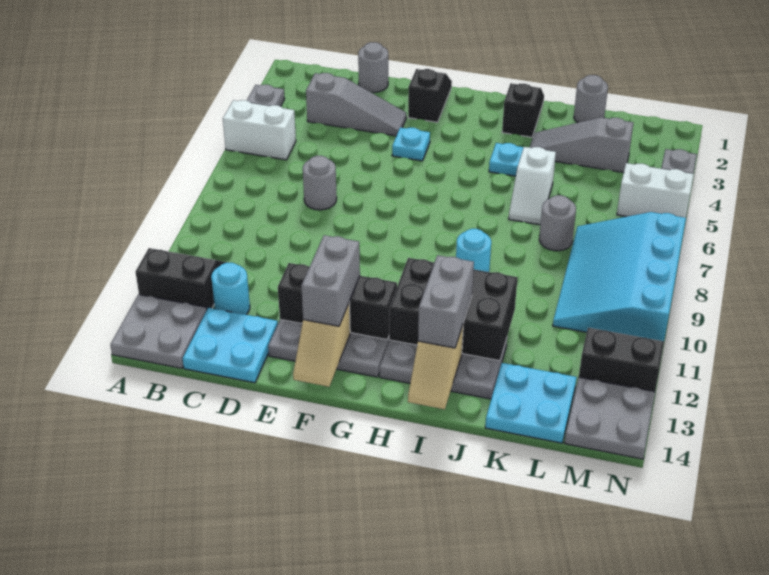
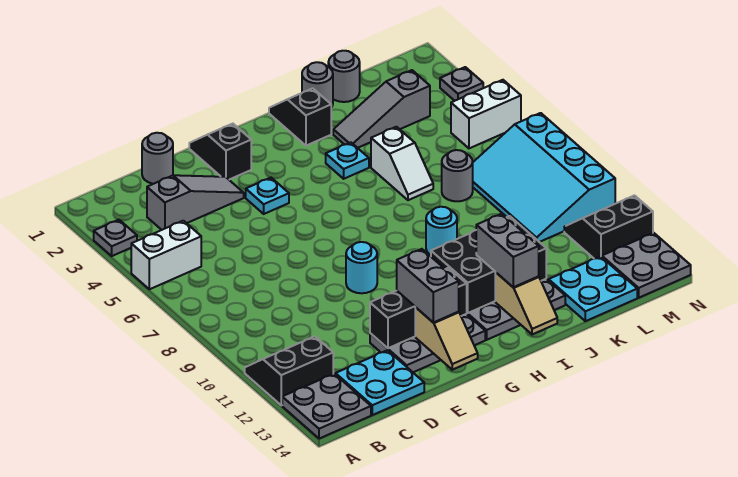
cyan round brick C12 level 1 -> cyan round brick F9 level 1
grey round brick D7 level 1 -> grey round brick J1 level 1

